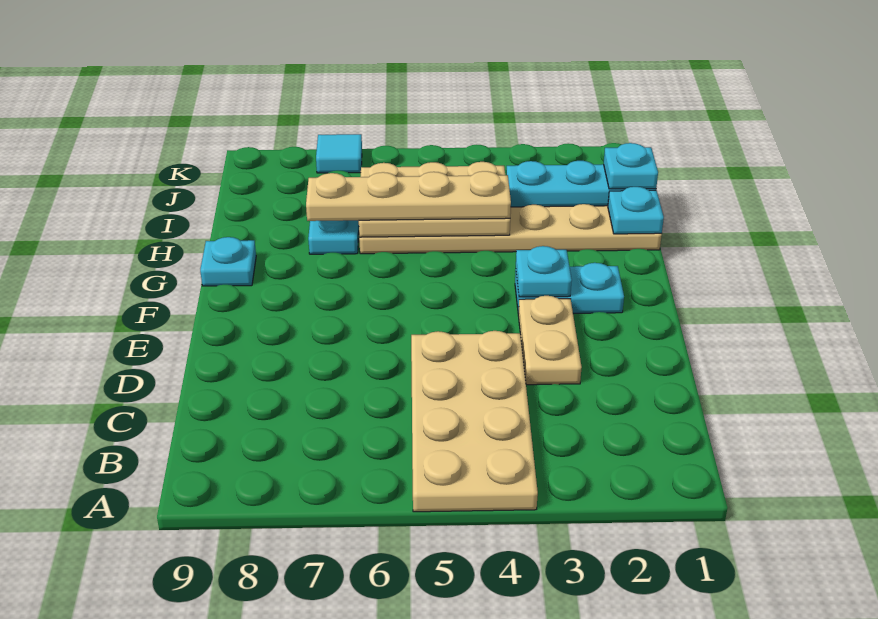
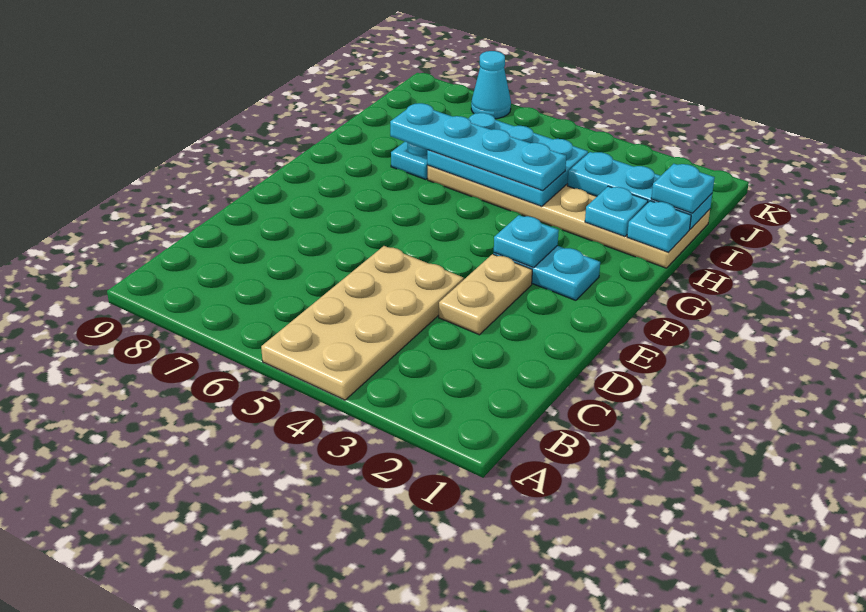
cyan plate G9 level 1 -> cyan plate H2 level 2
tan plate H4:I6 level 2 -> cyan plate H4:I6 level 2
tan plate H4:H7 level 3 -> cyan plate H4:H7 level 3
cyan tile K7 level 1 -> cyan cone K7 level 1

